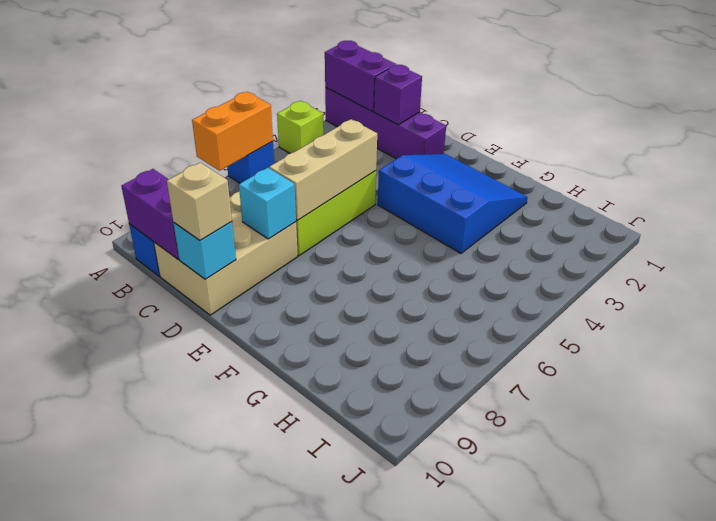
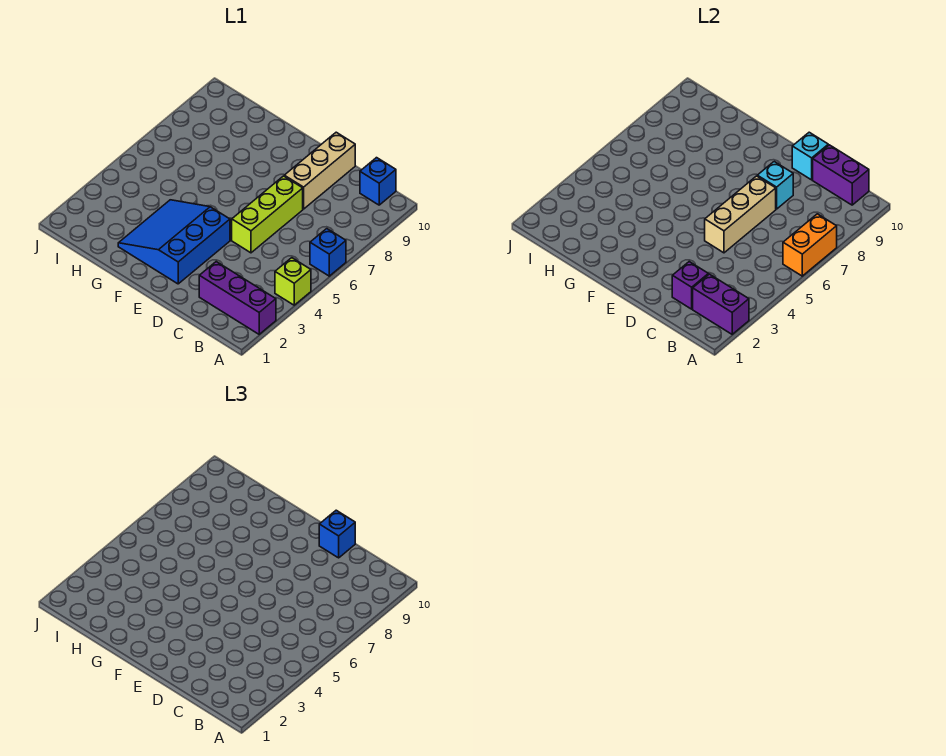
purple brick A2:D2 level 1 -> purple brick A2:C2 level 1
tan brick C8:D10 level 1 -> tan brick D8:D10 level 1
tan brick D10 level 3 -> blue brick D10 level 3
blue slope E2:G4 level 1 top 4 -> blue slope E2:G4 level 1 top E

